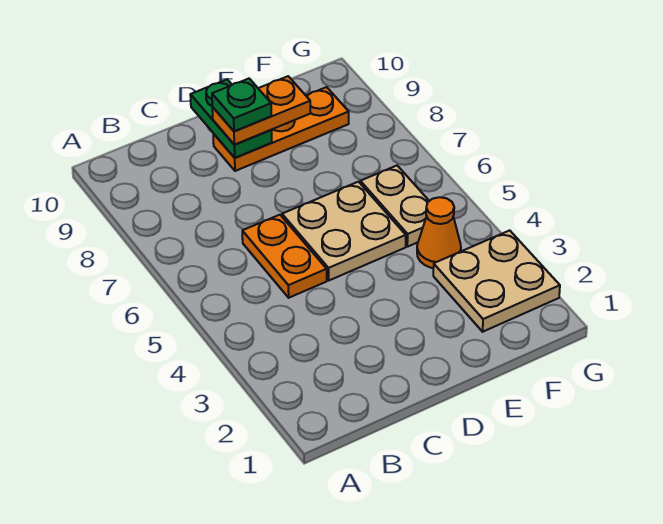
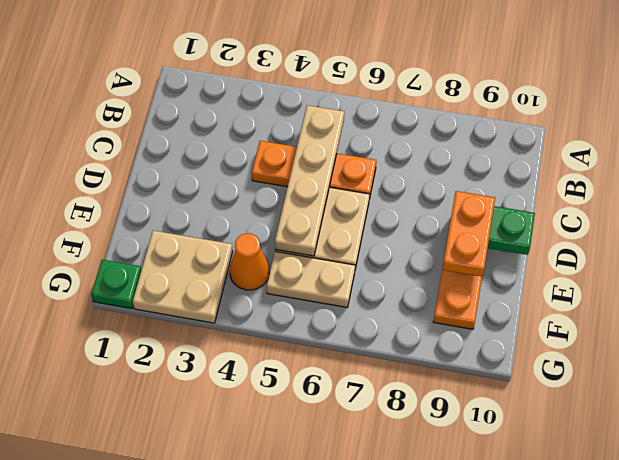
none -> tan plate B5:E5 level 2
orange plate C5:C6 level 1 -> orange plate C4:C6 level 1
green plate D9 level 4 -> green plate G1 level 1

